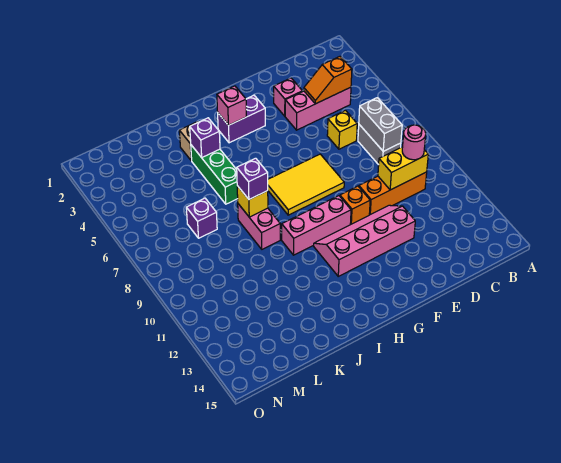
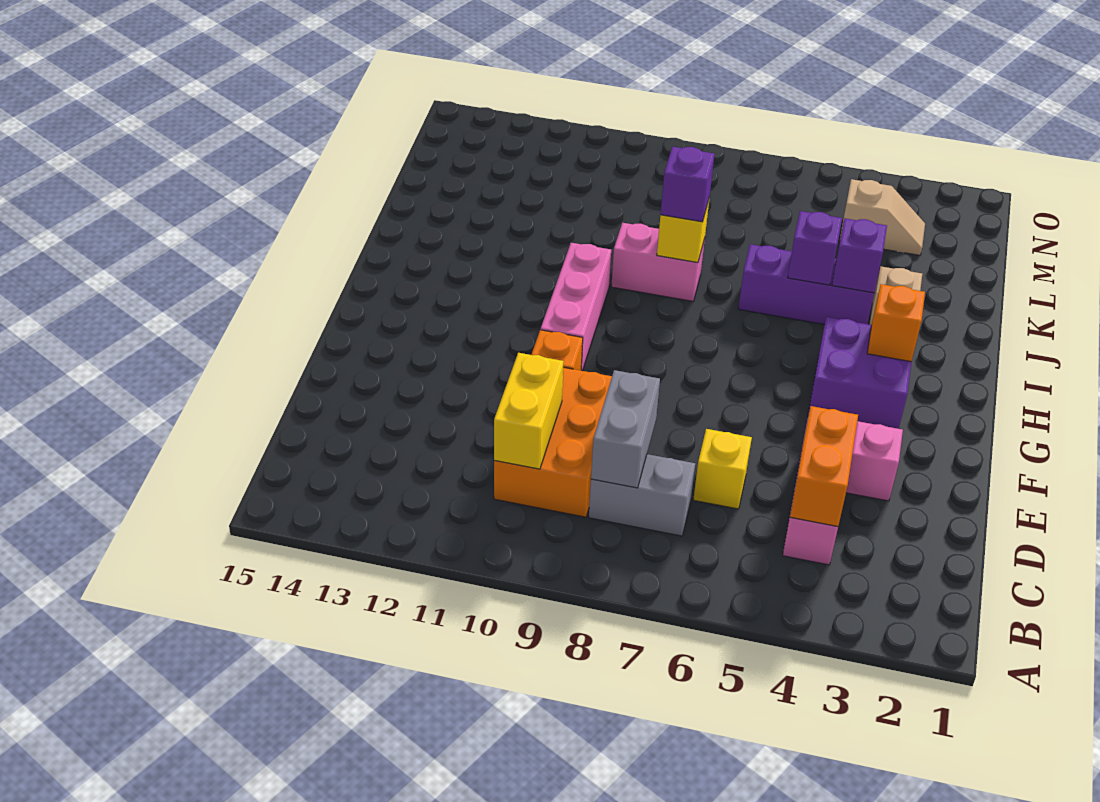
orange slope C4:D4 level 2 top C -> orange brick C4:D4 level 2
grey brick C7:C8 level 2 -> grey brick C8:D8 level 2
orange brick C10:E10 level 1 -> orange brick C9:E10 level 1
pink round brick C10 level 3 -> none
pink slope E11:H12 level 1 top 12 -> none
yellow tile F7:H8 level 1 -> none
purple brick G3:H3 level 1 -> purple brick G3:H4 level 1
pink brick H3 level 2 -> orange brick H3 level 2
green brick J4:J6 level 1 -> purple brick J4:J6 level 1
purple brick L7 level 1 -> purple brick J5 level 2
none -> tan slope M3:M4 level 1 top 4

